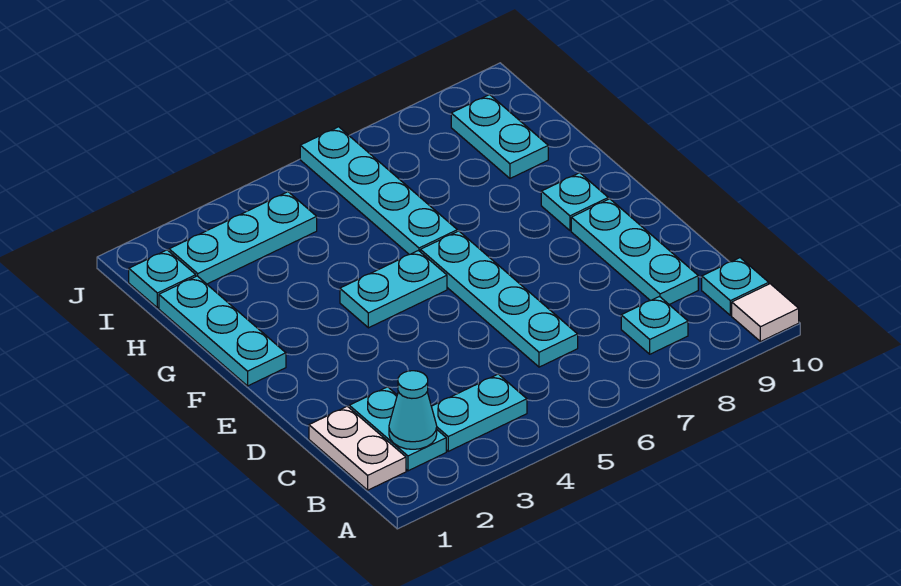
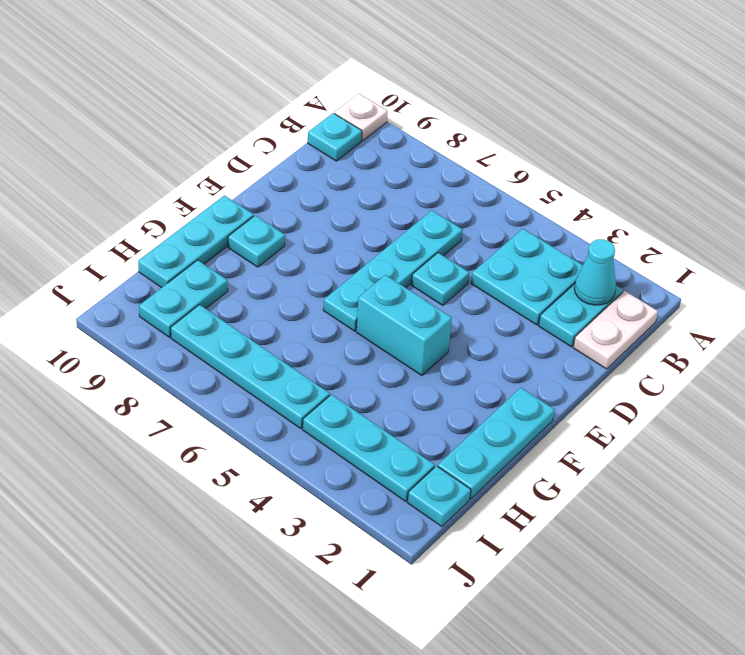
white tile A10 level 1 -> white plate A10 level 1
cyan plate B3:B4 level 1 -> cyan plate B3:C4 level 1
cyan plate B8 level 1 -> cyan plate D5 level 1
cyan plate C9:E9 level 1 -> cyan plate F10:H10 level 1
cyan plate F4:F5 level 1 -> cyan brick F4:F5 level 1
cyan plate G6:J6 level 1 -> cyan plate I5:I8 level 1

